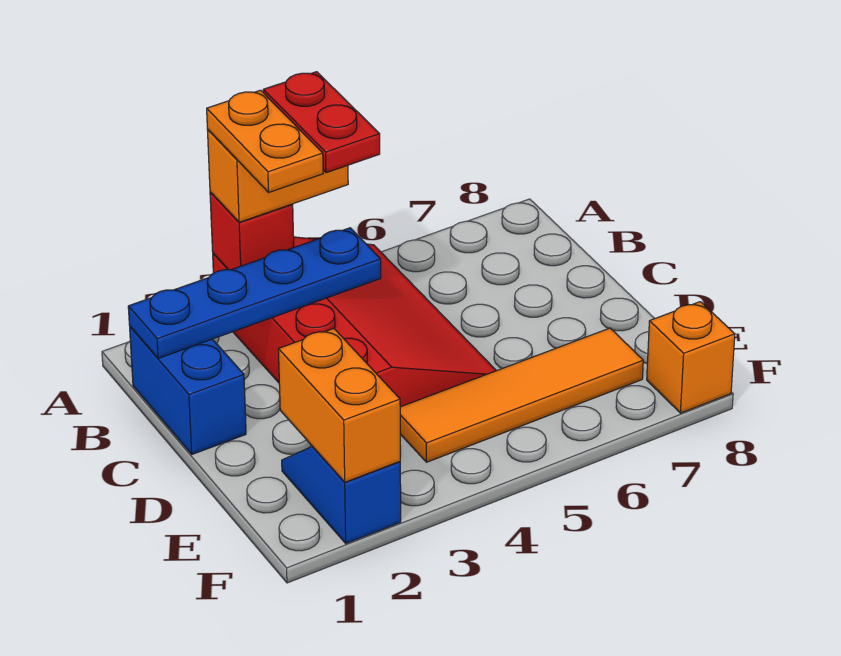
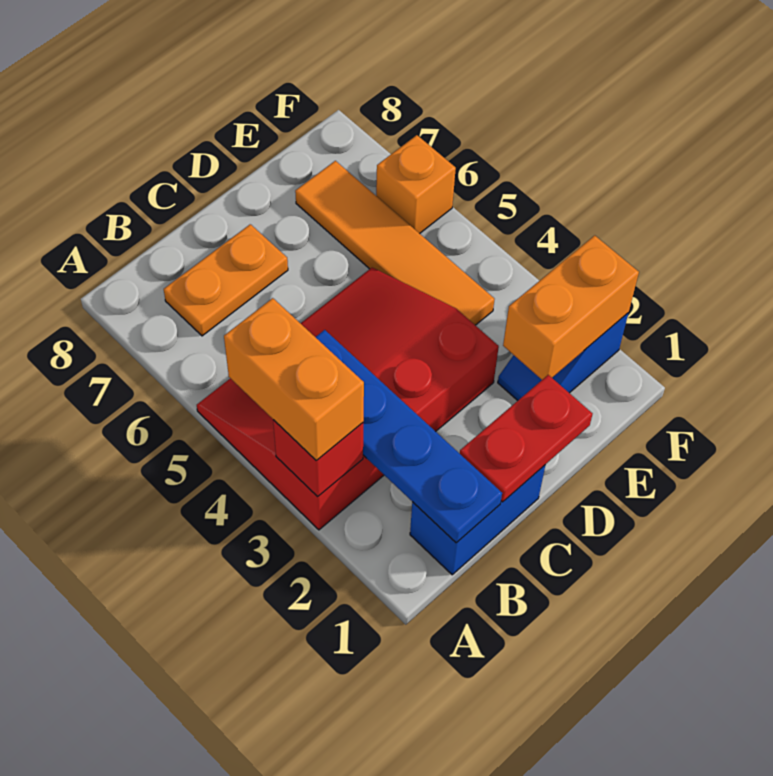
orange plate A3:B3 level 4 -> orange plate B7:C7 level 1
red plate A4:B4 level 4 -> red plate C1:D1 level 2
orange brick F8 level 1 -> orange brick F6 level 1

